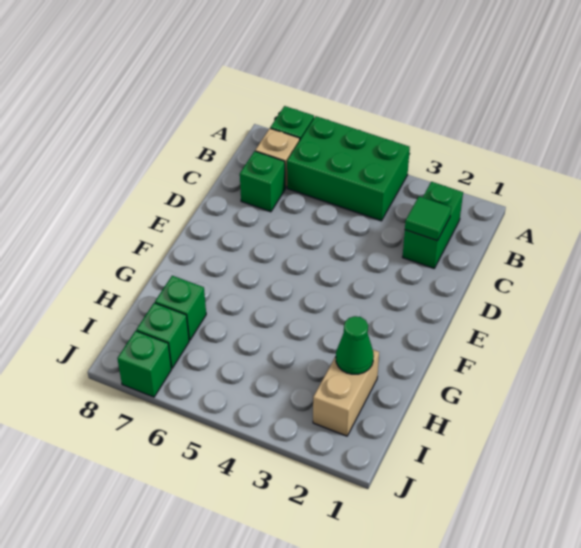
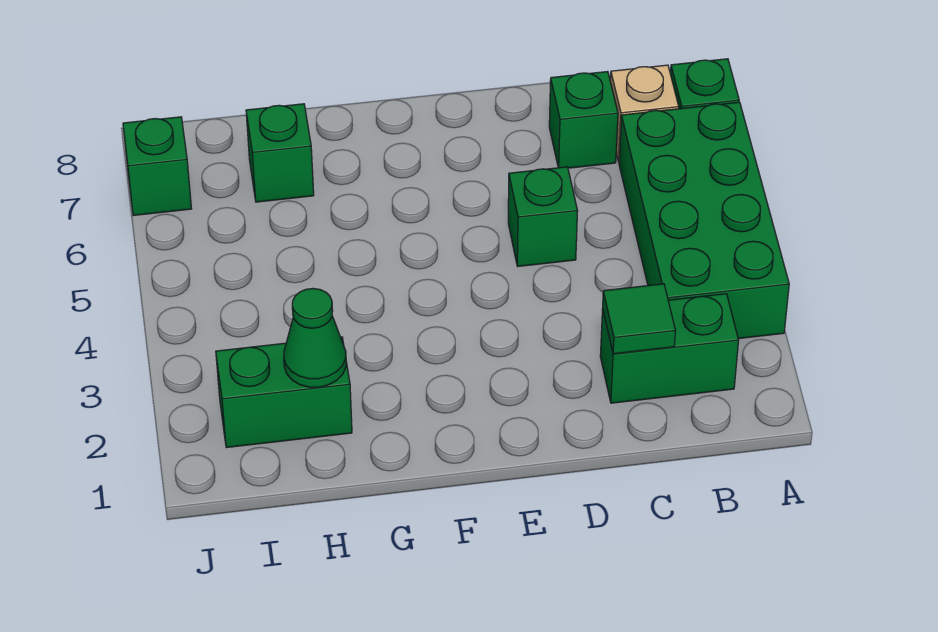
green brick A4:B6 level 1 -> green brick A3:B6 level 1
tan brick H2:I2 level 1 -> green brick H2:I2 level 1
green brick I7 level 1 -> green brick D5 level 1

